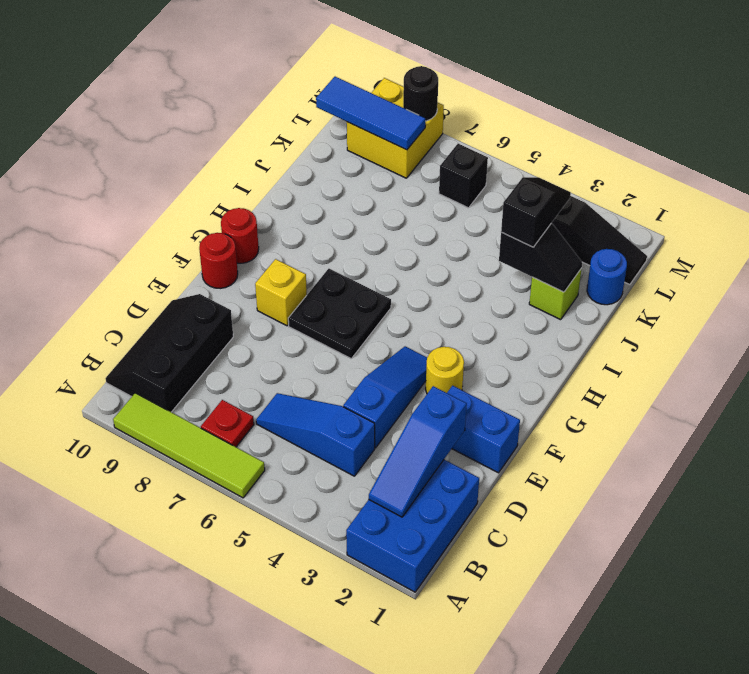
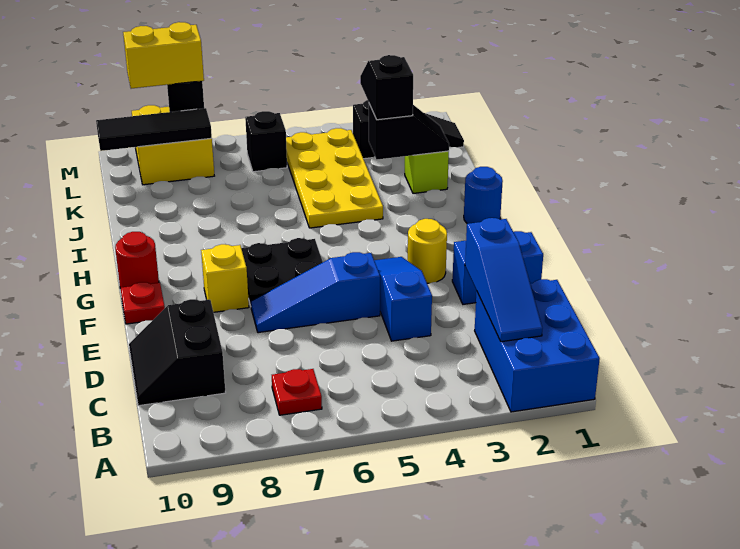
lime tile A6:A9 level 1 -> none
black slope B9:D10 level 1 top 9 -> black slope C9:D10 level 1 top 9
blue slope C4:C6 level 1 top 4 -> blue slope E5:E7 level 1 top 5
red round brick F10 level 1 -> red plate F10 level 1
none -> yellow plate I4:L5 level 1
blue round brick K1 level 1 -> blue round brick H1 level 1
blue tile L8:L10 level 2 -> black tile L8:L10 level 2
none -> yellow brick M8:M9 level 3

